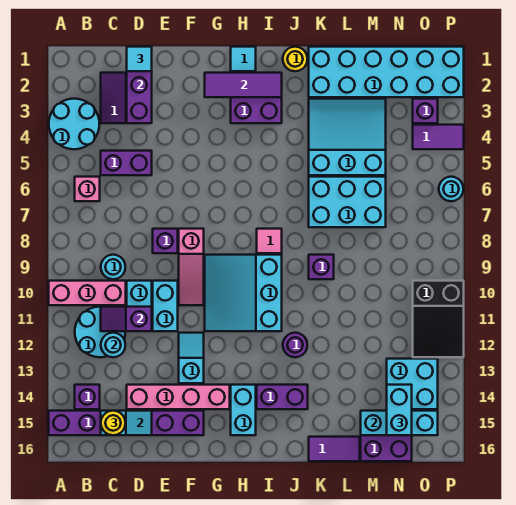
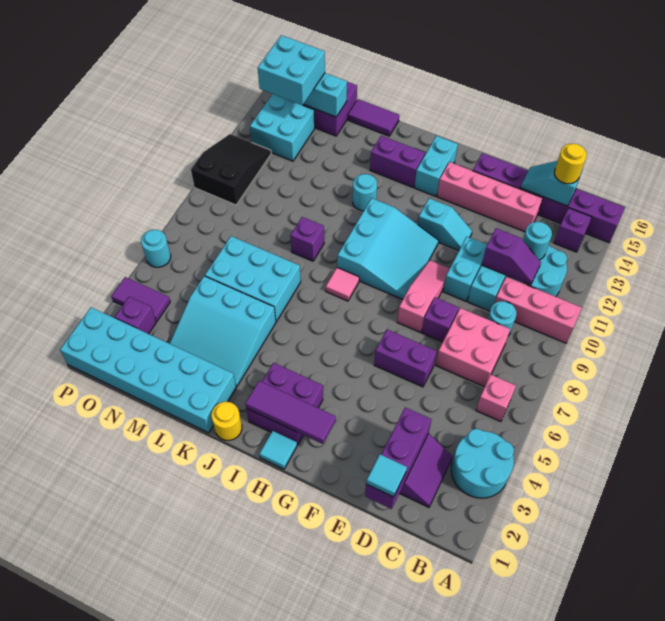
purple brick C5:D5 level 1 -> purple brick E6:F6 level 1
none -> pink brick C7:D8 level 1
cyan slope F12:F13 level 1 top 13 -> cyan slope F12:G12 level 1 top G
purple round brick J12 level 1 -> cyan round brick J12 level 1
cyan brick N14:N15 level 3 -> cyan brick N14:O15 level 3

